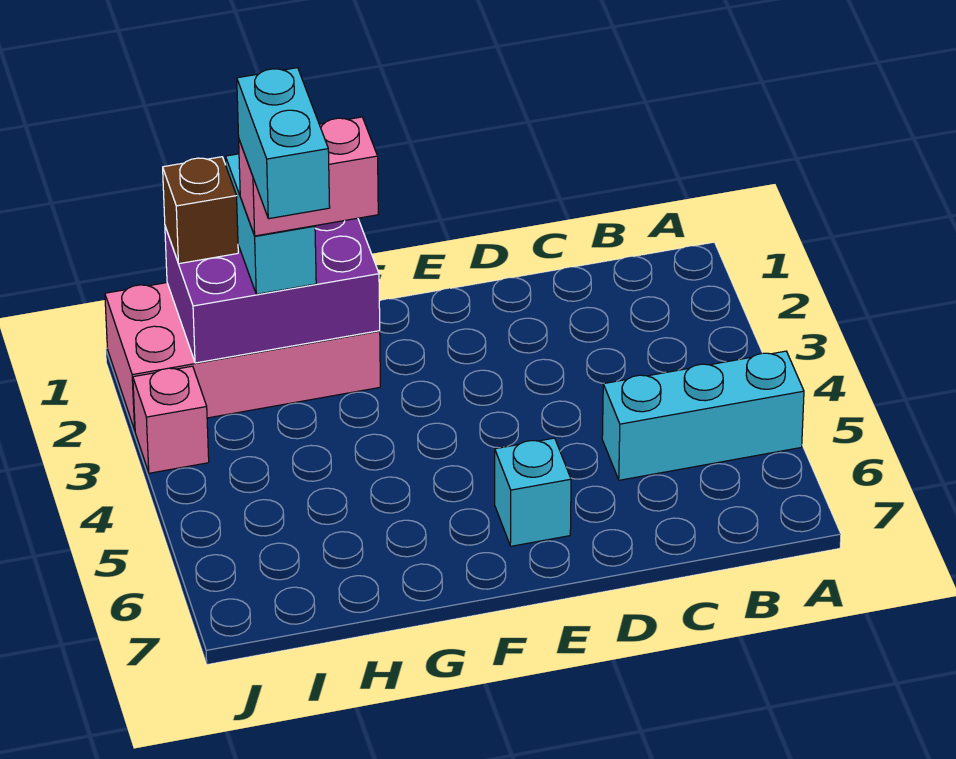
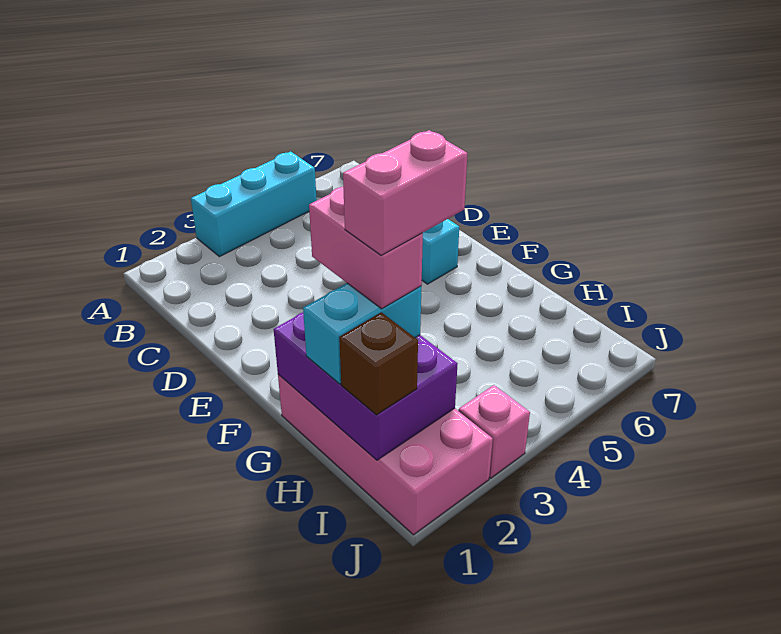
cyan brick A5:C5 level 1 -> cyan brick A3:A5 level 1
cyan brick H2:H3 level 5 -> pink brick H2:H3 level 5

